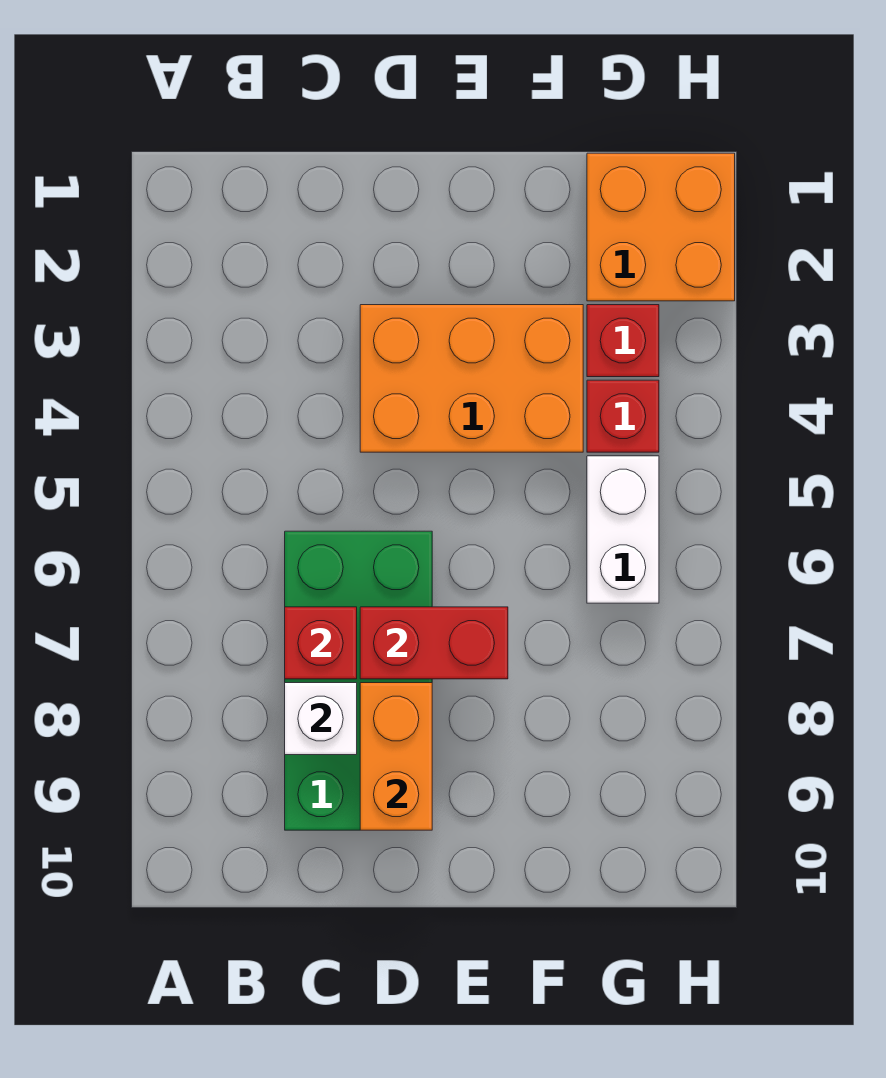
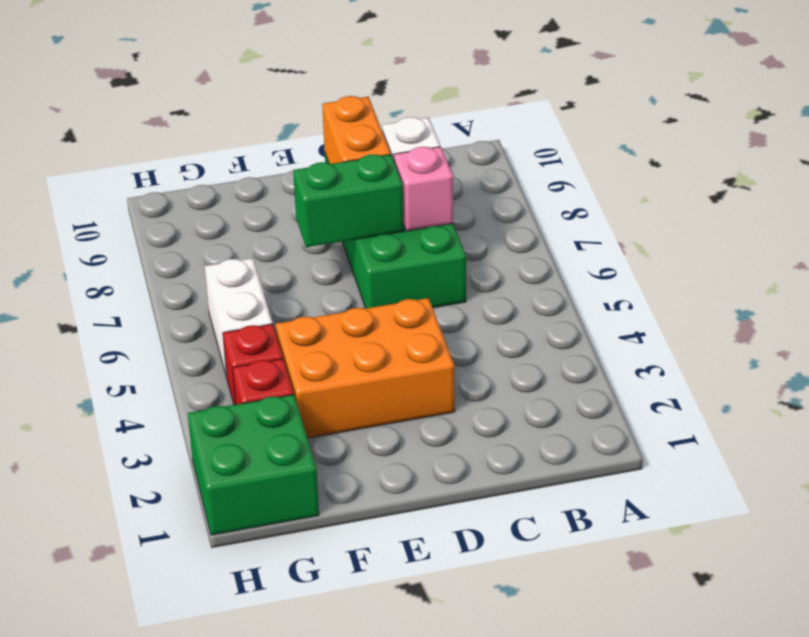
red brick C7 level 2 -> pink brick C7 level 2
red brick D7:E7 level 2 -> green brick D7:E7 level 2
orange brick G1:H2 level 1 -> green brick G1:H2 level 1

